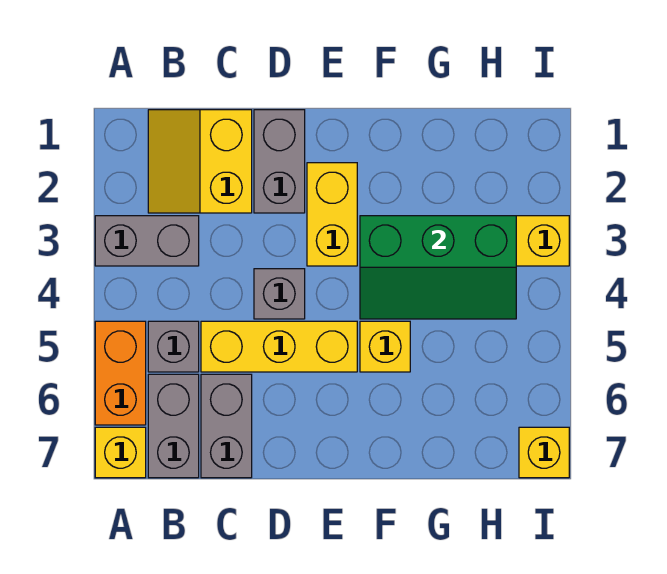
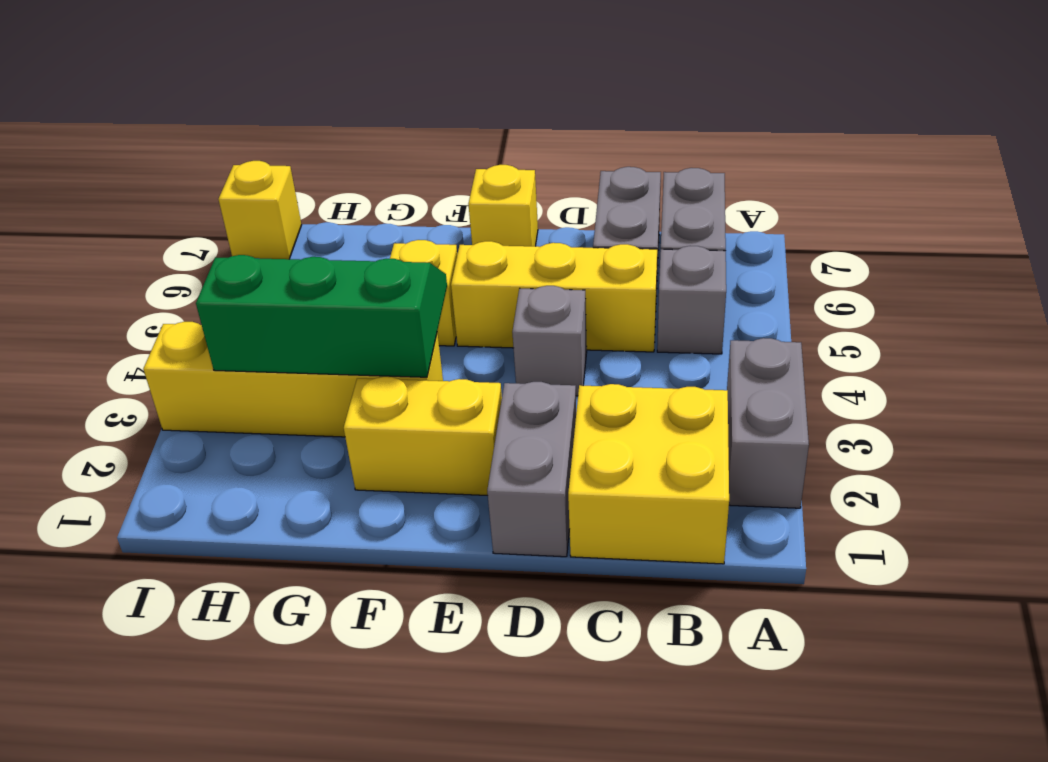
grey brick A3:B3 level 1 -> grey brick A2:A3 level 1
orange brick A5:A6 level 1 -> none
yellow brick A7 level 1 -> yellow brick E7 level 1
yellow slope B1:C2 level 1 top C -> yellow brick B1:C2 level 1
yellow brick E2:E3 level 1 -> yellow brick E2:F2 level 1

